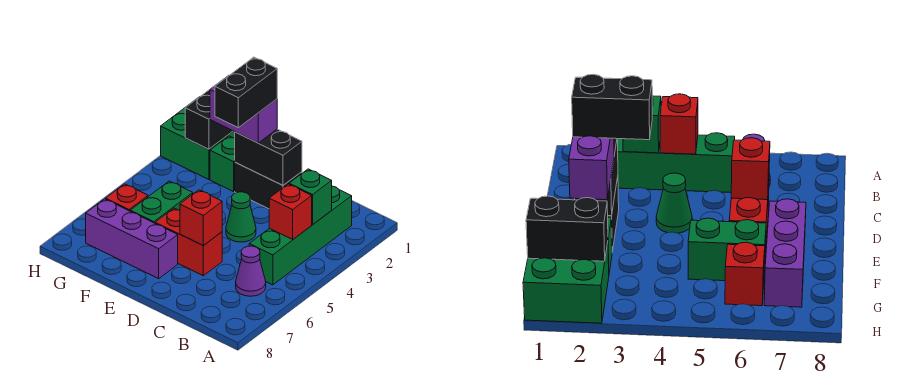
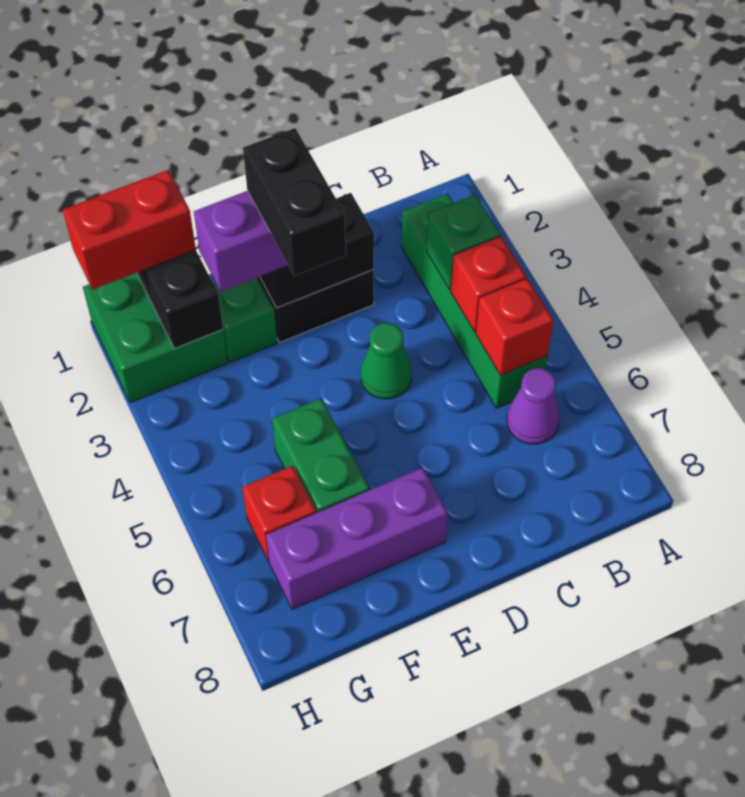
red brick D6:E6 level 1 -> red brick G1:H1 level 3
red brick D6 level 2 -> red brick B5 level 2

